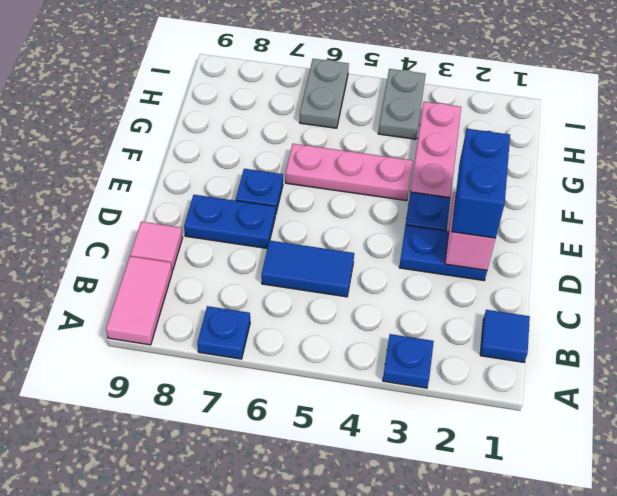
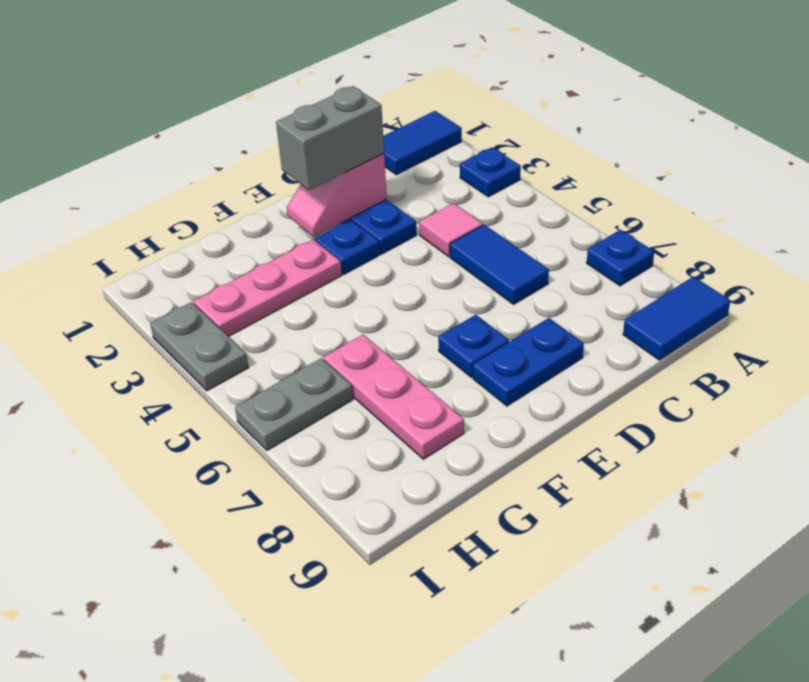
pink tile A9:B9 level 1 -> blue tile A9:B9 level 1
blue tile B1 level 1 -> blue tile A1:B1 level 1
pink tile C9 level 1 -> pink tile C4 level 1
blue brick D2:E2 level 3 -> grey brick D2:E2 level 3
blue plate D7:D8 level 1 -> blue plate D8:E8 level 1
pink plate F4:F6 level 1 -> pink plate G6:G8 level 1
grey plate H4:I4 level 1 -> grey plate I3:I4 level 1

